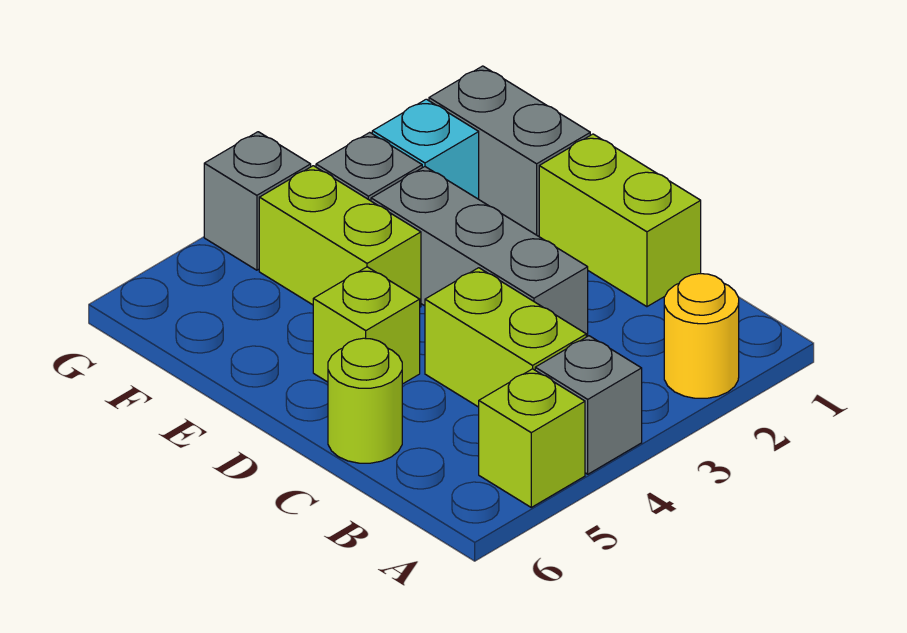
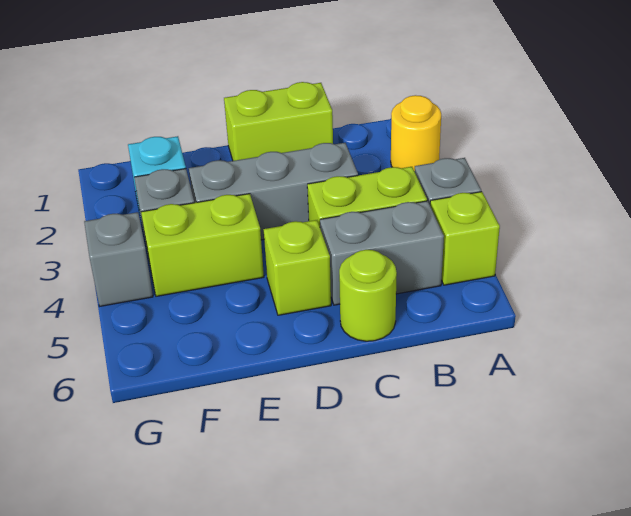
grey brick E1:F1 level 1 -> grey brick B5:C5 level 1

